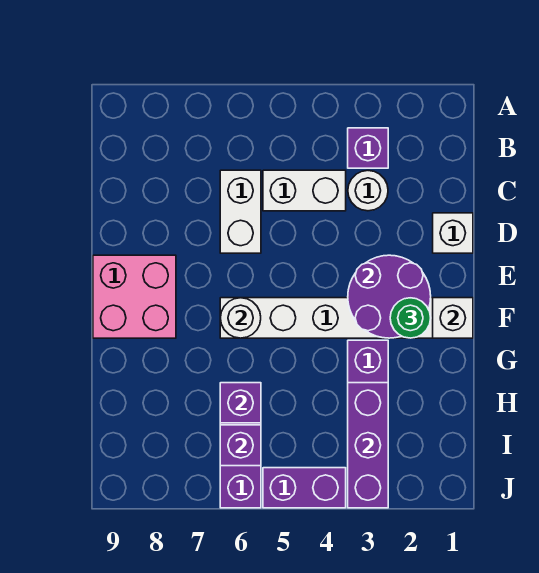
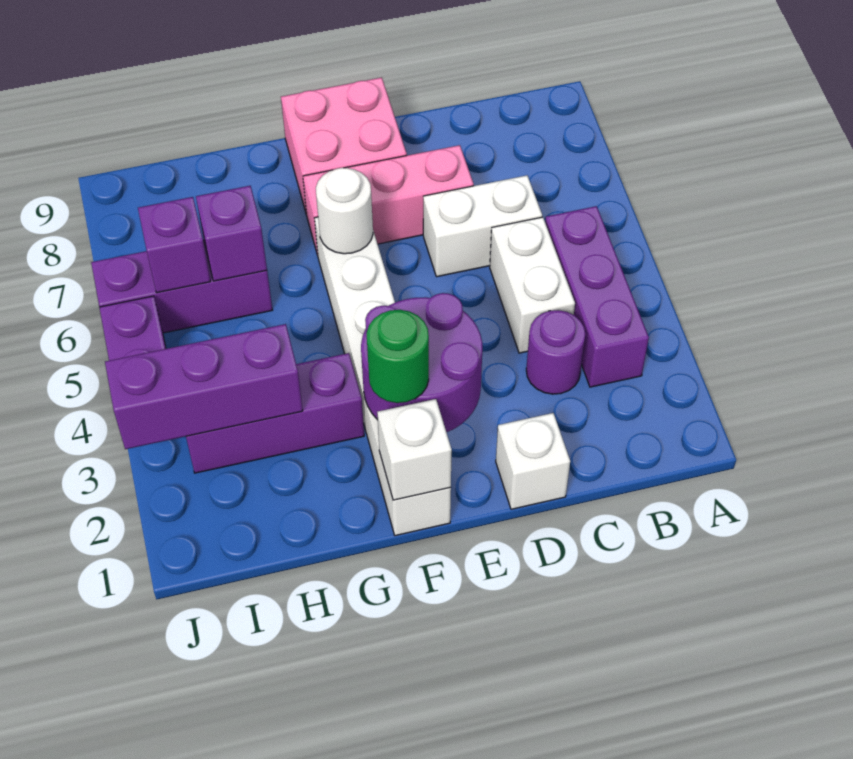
purple brick B3 level 1 -> purple brick B3:B5 level 1
white round brick C3 level 1 -> purple round brick C3 level 1
none -> pink brick D7:F7 level 1

